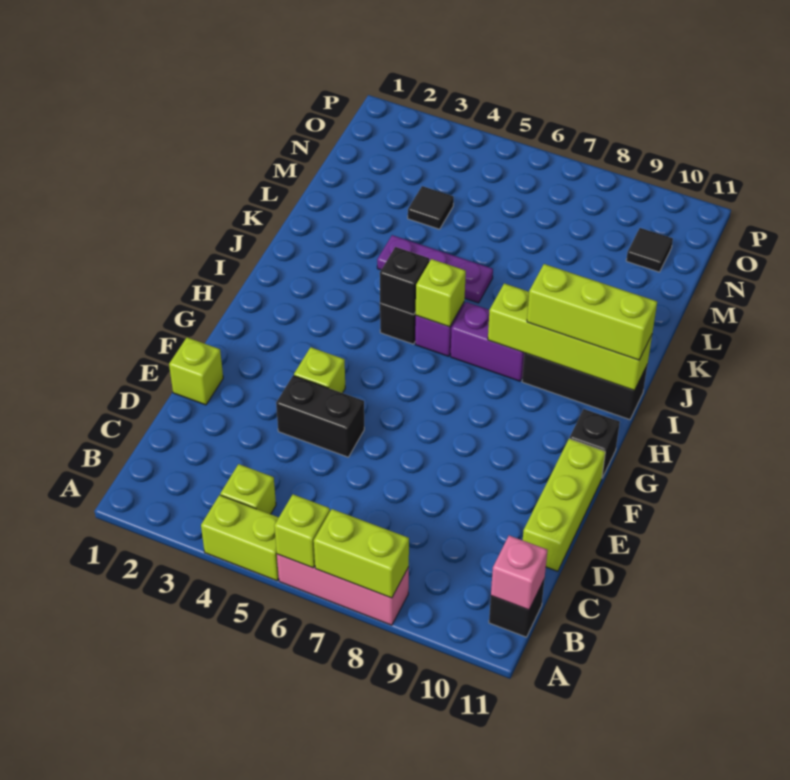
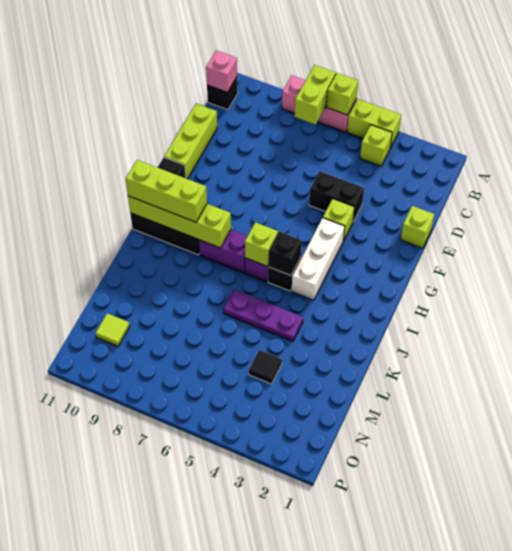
lime brick A7:A8 level 2 -> lime brick A7:B7 level 2
none -> white brick G4:I4 level 1
black tile N10 level 1 -> lime tile N10 level 1

